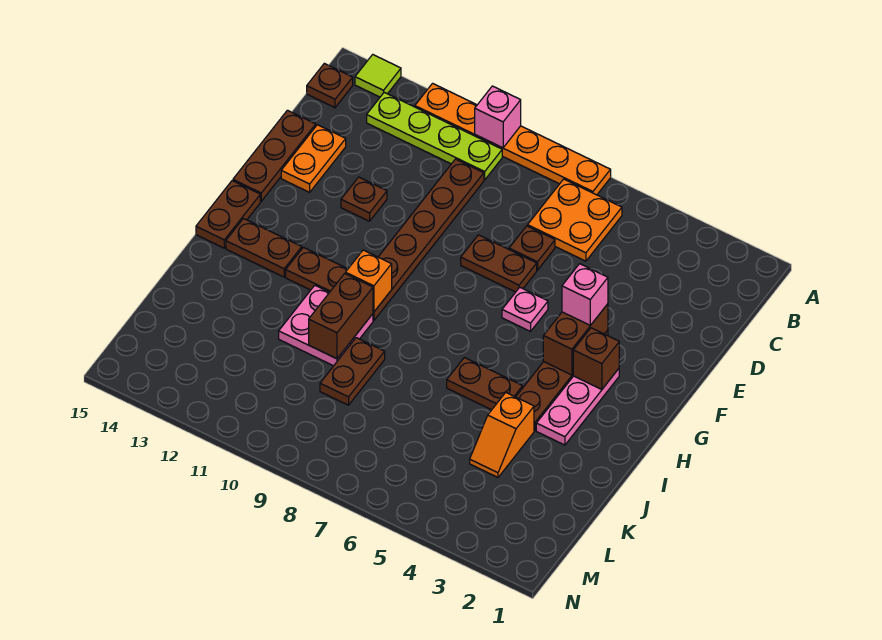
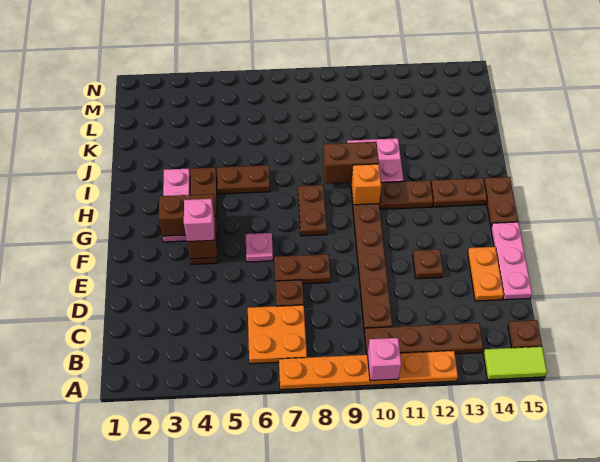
lime tile A14 level 1 -> lime tile A14:A15 level 1
lime plate B10:B13 level 1 -> brown plate B10:B13 level 1
brown plate D15:F15 level 1 -> pink plate D15:F15 level 1
brown brick I10:J10 level 2 -> brown brick I9:I10 level 2
orange slope J4:K4 level 1 top J -> none
brown plate J9:K9 level 1 -> brown plate G8:H8 level 1

